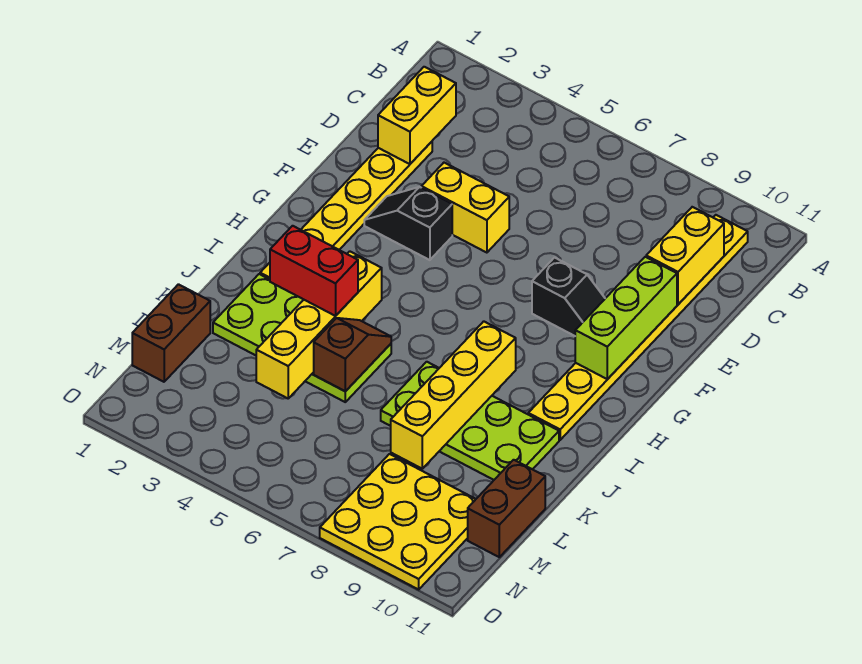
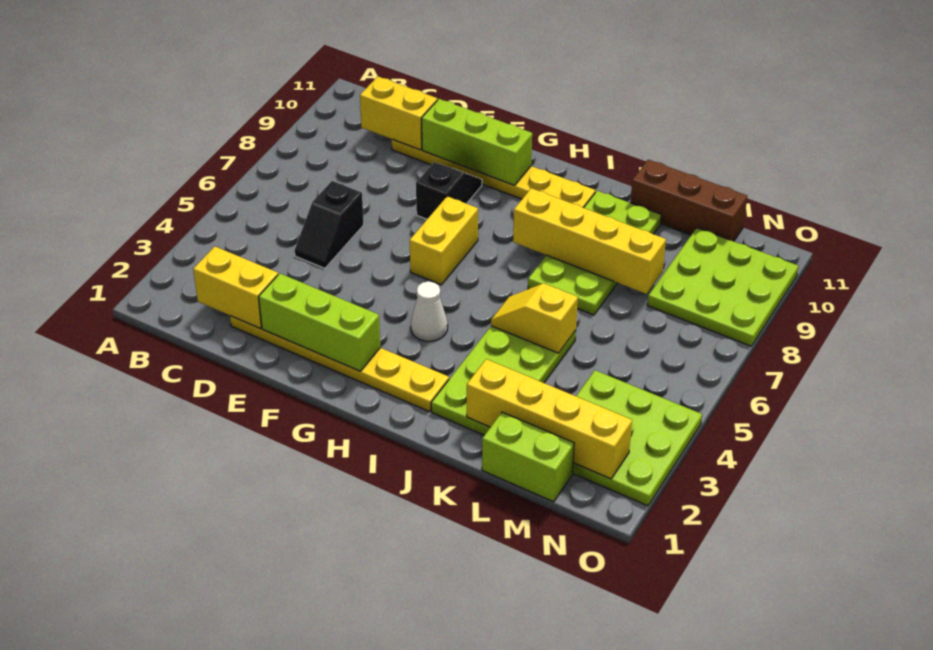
yellow plate B10:I10 level 1 -> yellow plate D10:I10 level 1
none -> lime brick E2:G2 level 2
yellow brick E4:E5 level 1 -> yellow brick G6:G7 level 1
black slope F3:F4 level 1 top 4 -> black slope D5:D6 level 1 top 6
none -> white cone H4 level 1
yellow brick I4:L4 level 2 -> yellow brick K2:N2 level 2
red brick J3:J4 level 3 -> none
brown slope J5:K5 level 2 top K -> yellow slope J5:K5 level 2 top K
brown brick L1:M1 level 1 -> lime brick L1:M1 level 1
brown brick L11:M11 level 1 -> brown brick K11:M11 level 1
none -> lime plate M2:O4 level 1
yellow plate M8:O10 level 1 -> lime plate M8:O10 level 1

